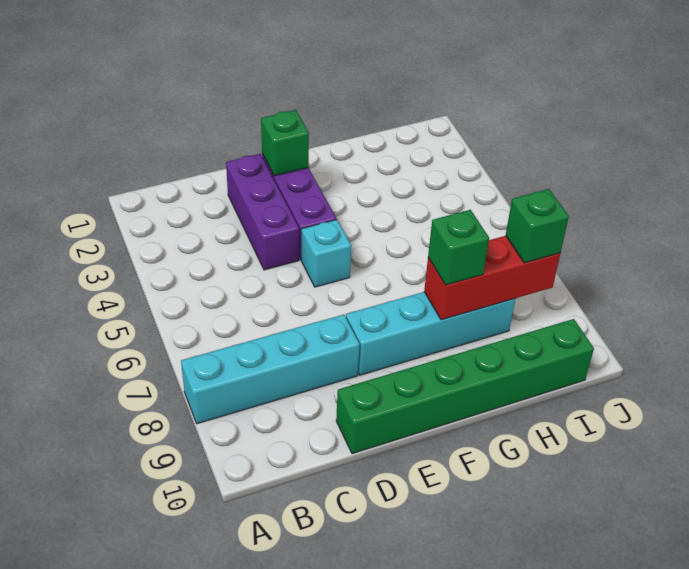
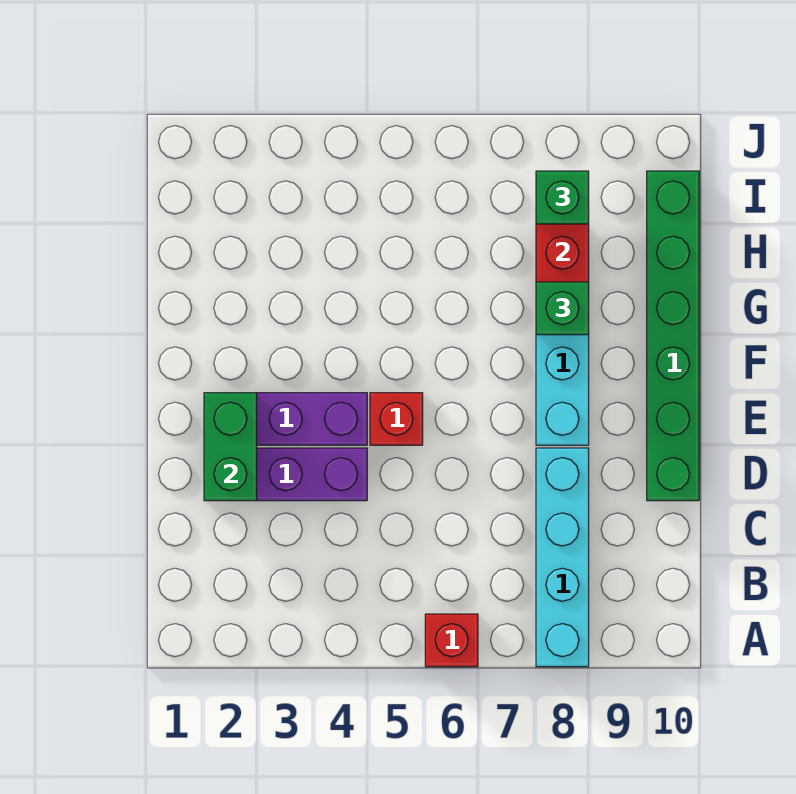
none -> red brick A6 level 1
green brick E2 level 2 -> green brick D2:E2 level 2
cyan brick E5 level 1 -> red brick E5 level 1

